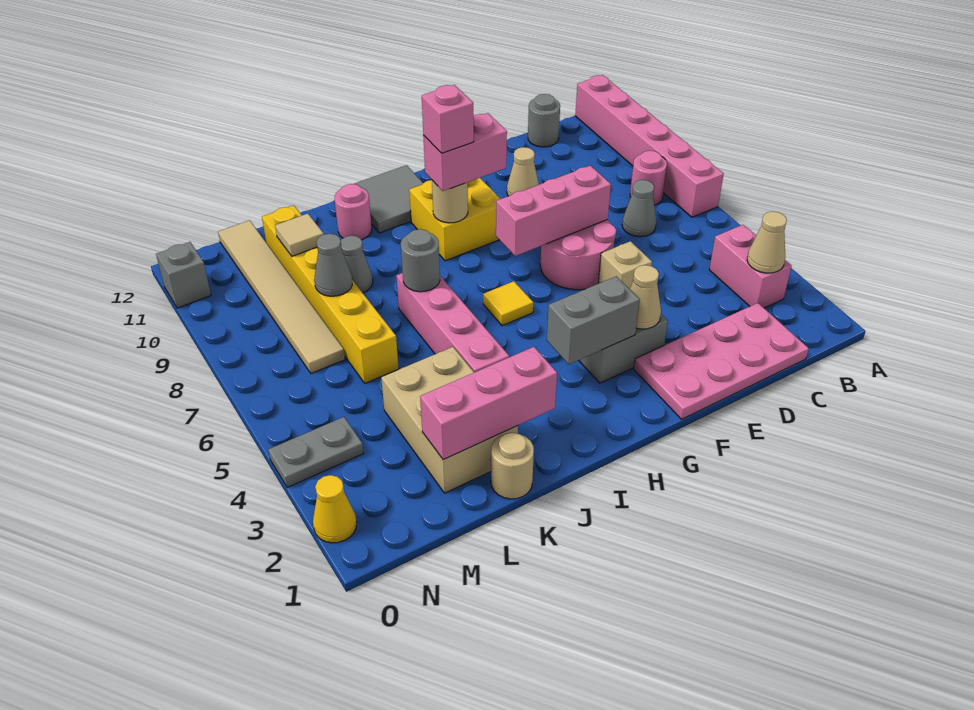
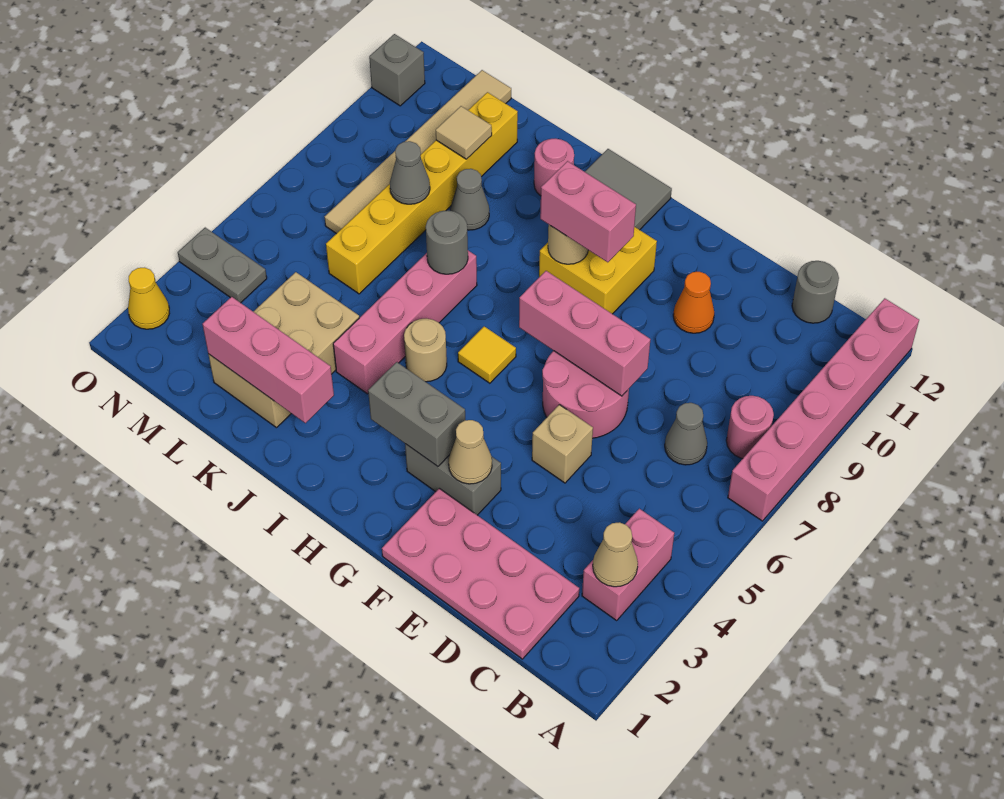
tan cone E10 level 1 -> orange cone E10 level 1
pink brick H9 level 4 -> none
tan round brick K1 level 1 -> tan round brick I5 level 1

